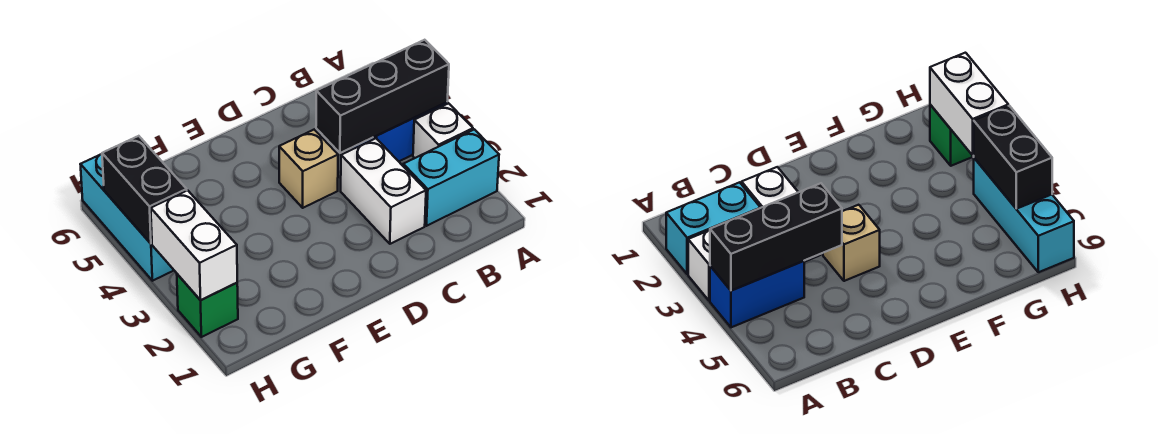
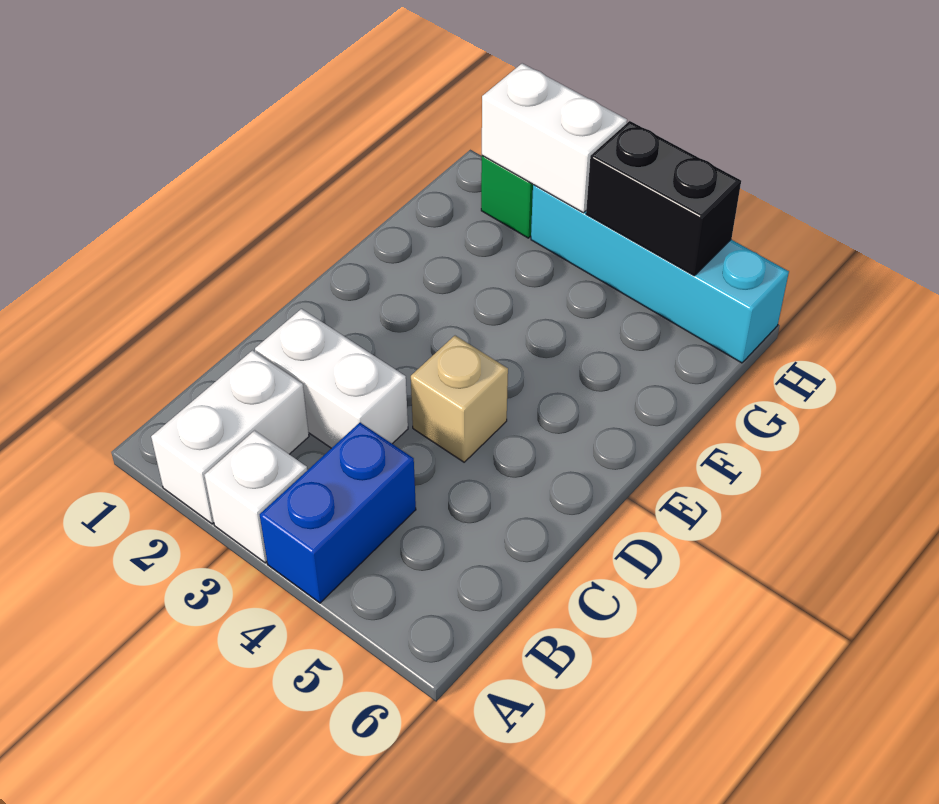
cyan brick A2:B2 level 1 -> white brick A2:B2 level 1
black brick A4:C4 level 2 -> none
cyan brick H4:H6 level 1 -> cyan brick H3:H6 level 1

